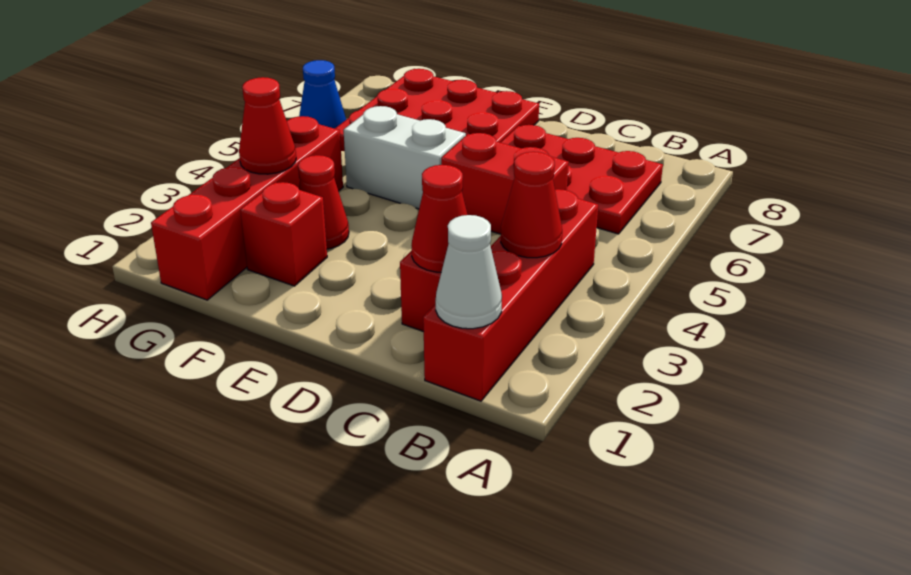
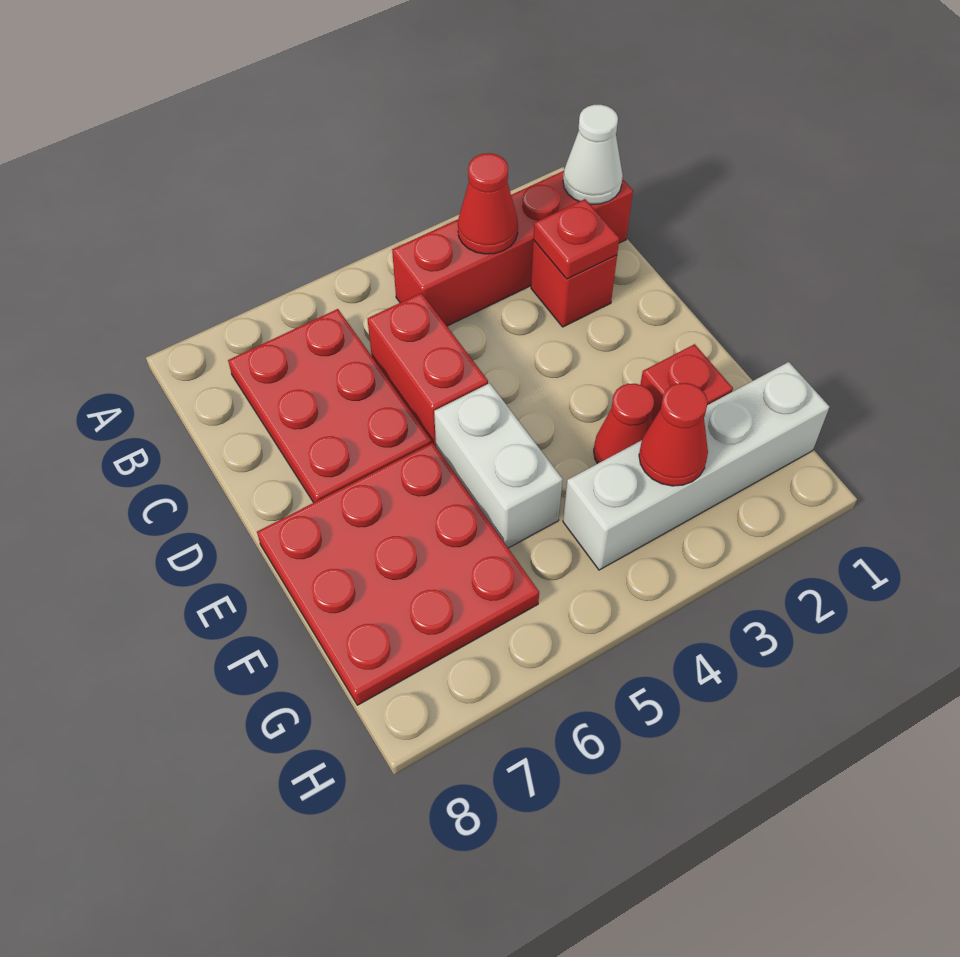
red cone C2 level 2 -> red plate C2 level 2
red brick G1:G4 level 1 -> white brick G1:G4 level 1
blue cone H6 level 1 -> none

